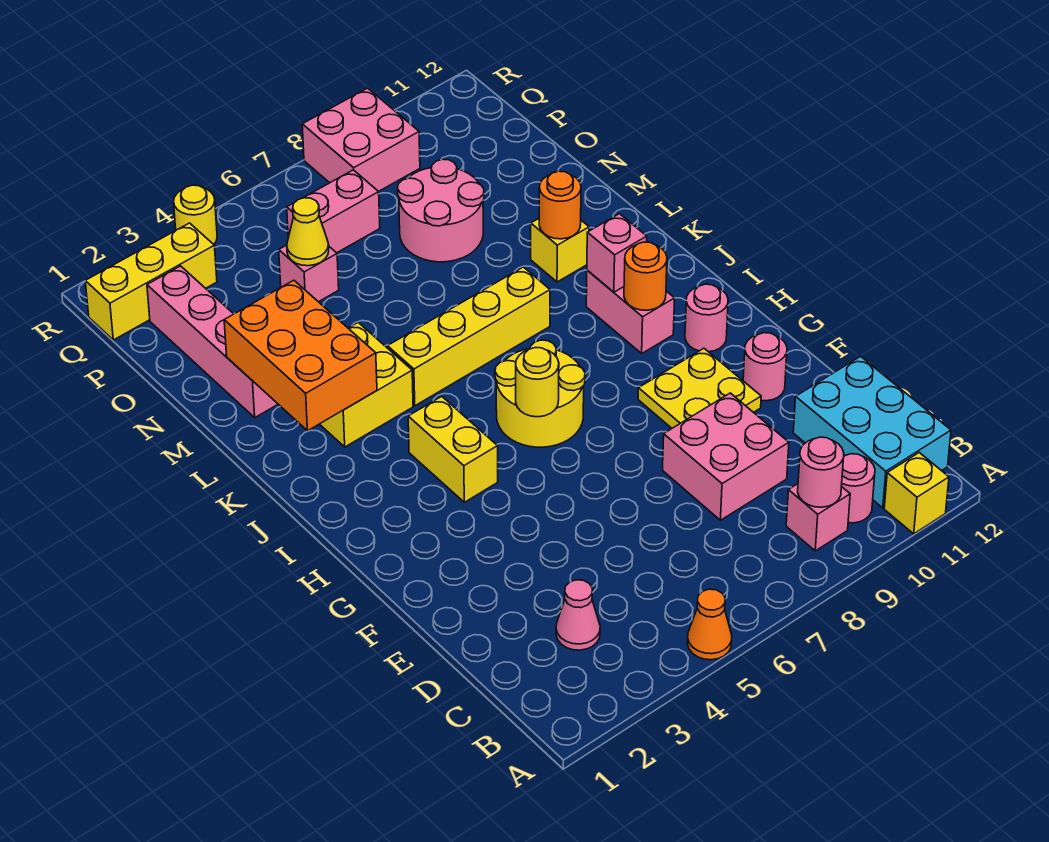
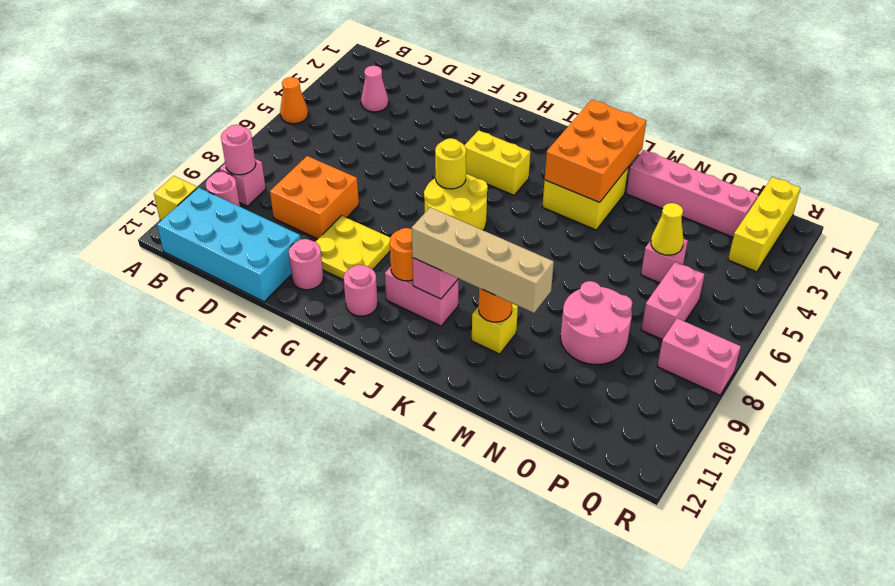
cyan brick B11:D12 level 1 -> cyan brick B11:E12 level 1
pink brick D8:E9 level 1 -> orange brick D8:E9 level 1
none -> tan brick J10:M10 level 3
orange brick K2:M3 level 2 -> orange brick K2:L4 level 2
yellow brick K5:K8 level 1 -> none
pink brick Q8:R9 level 1 -> pink brick Q8:R8 level 1
yellow round brick R4 level 1 -> none

